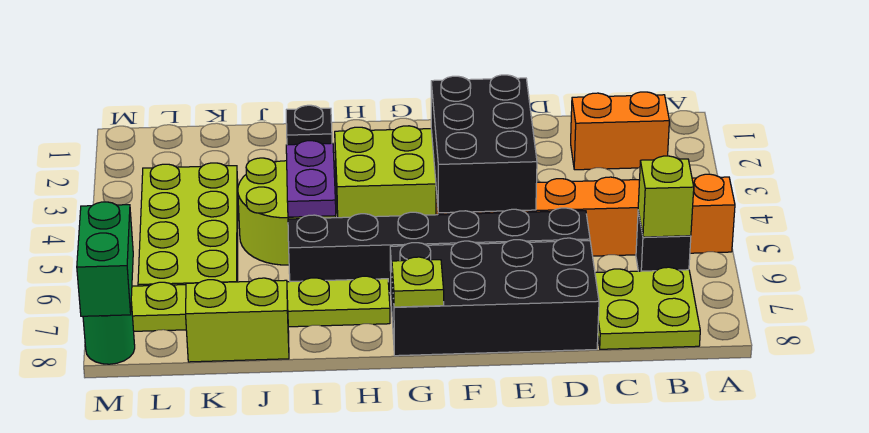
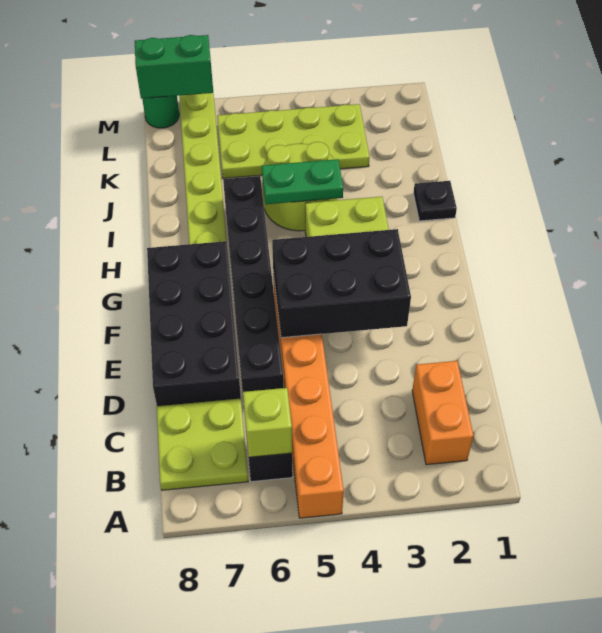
lime plate G8 level 2 -> none
purple plate I4:I5 level 2 -> green plate I4:I5 level 2
lime brick J8:K8 level 1 -> none

